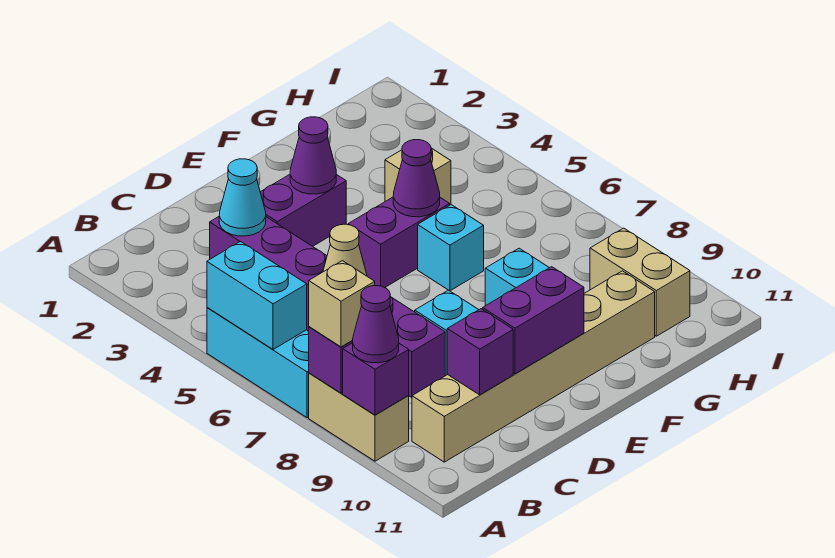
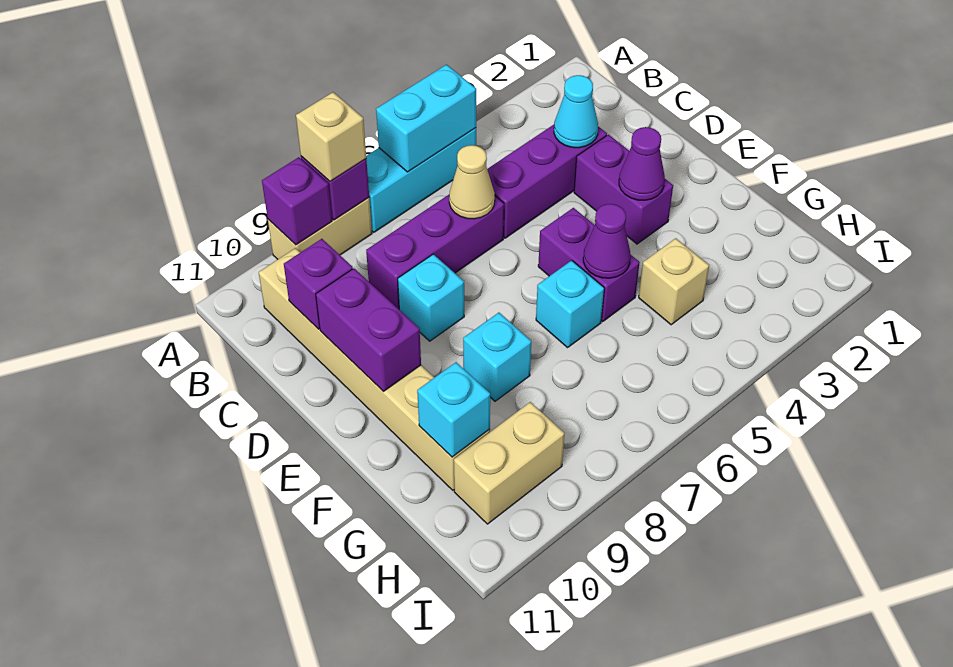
purple cone A9 level 3 -> none
none -> cyan brick G10 level 2

